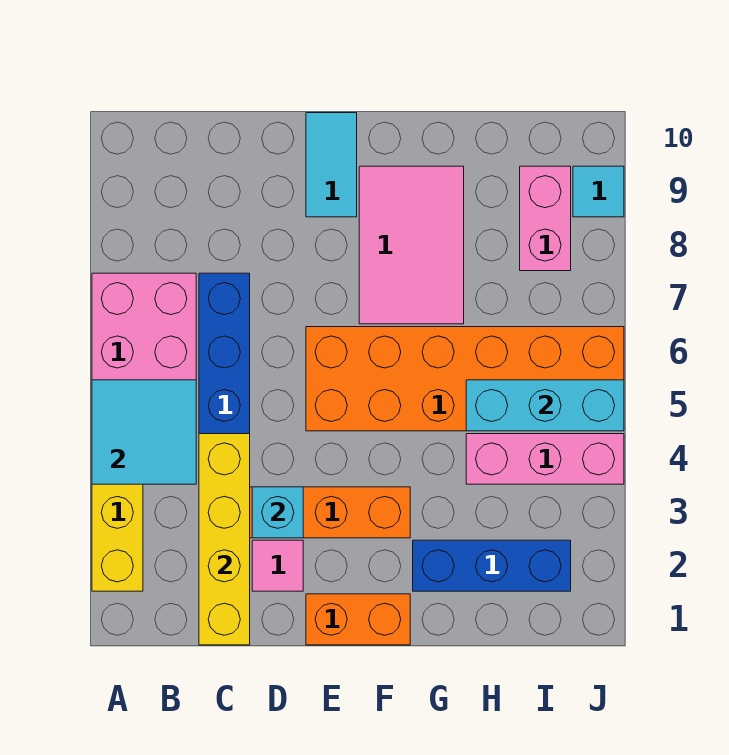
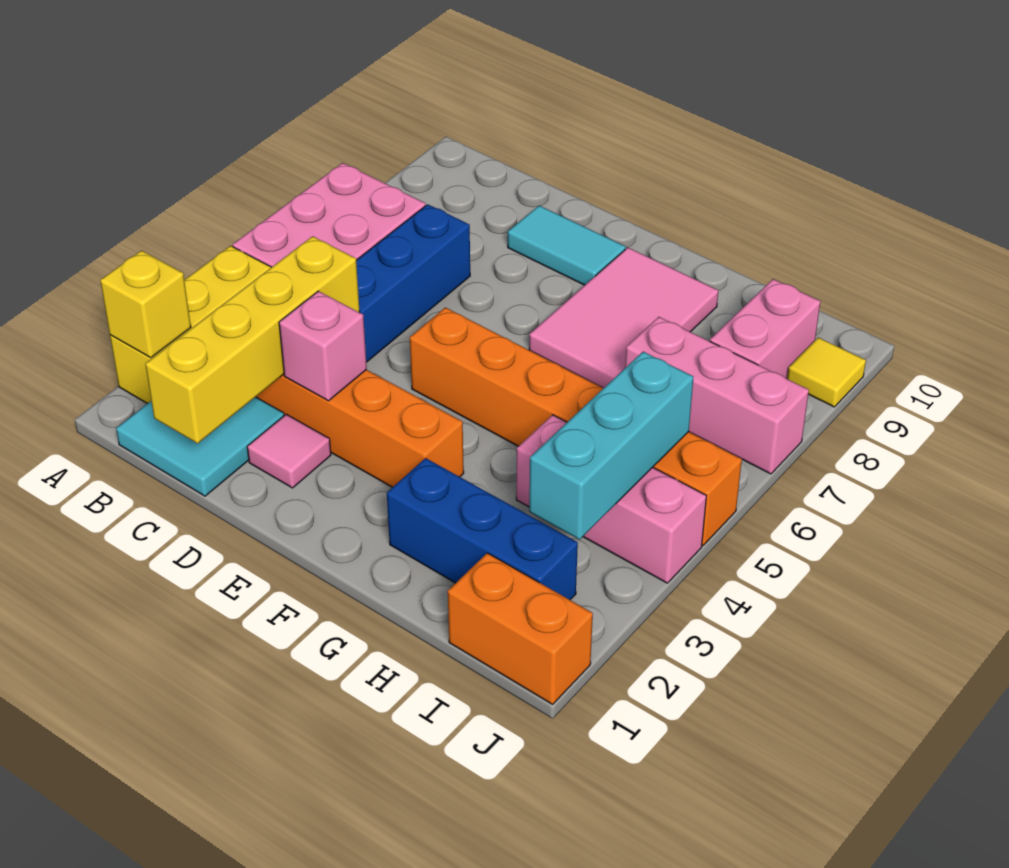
none -> yellow brick A2 level 2
cyan tile A4:B5 level 2 -> cyan tile B1:C2 level 1
cyan brick D3 level 2 -> pink brick D3 level 2
orange brick E1:F1 level 1 -> orange brick I1:J1 level 1
orange brick E5:J6 level 1 -> orange brick E5:J5 level 1
cyan tile E9:E10 level 1 -> cyan tile D9:E9 level 1
cyan brick H5:J5 level 2 -> cyan brick I3:I5 level 2
none -> pink brick H7:J7 level 1
cyan tile J9 level 1 -> yellow tile J9 level 1

